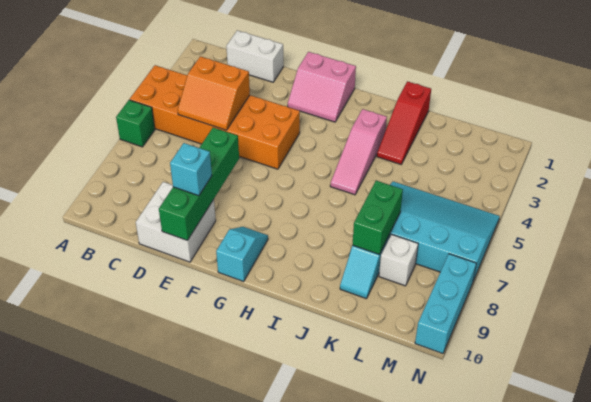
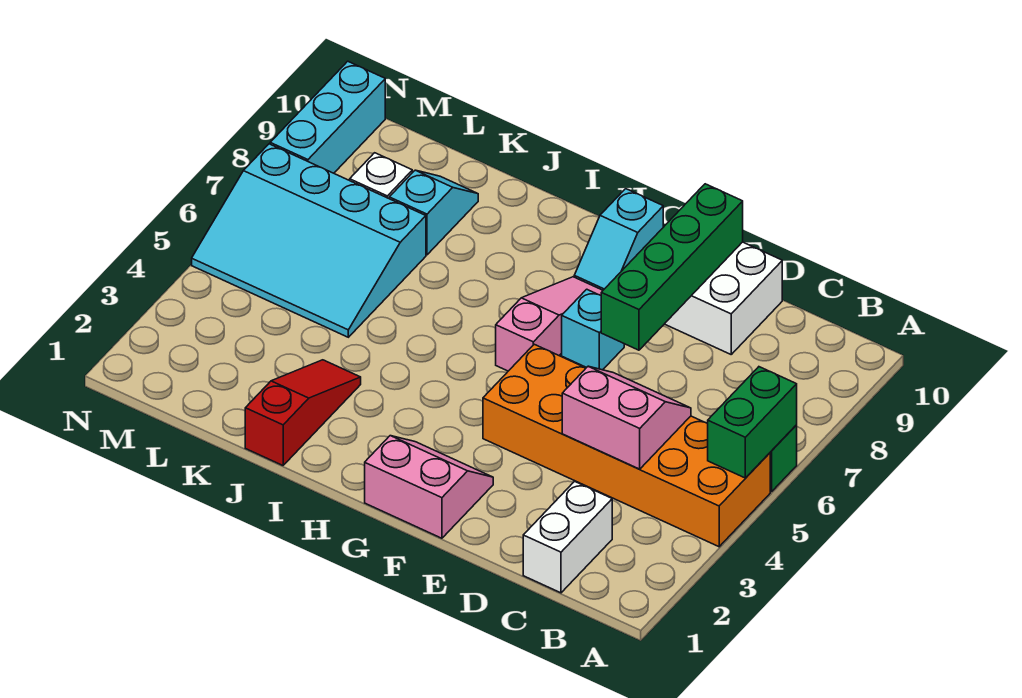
white brick C1:D1 level 1 -> white brick C1:C2 level 1
orange slope C4:D5 level 2 top 4 -> pink slope C4:D5 level 2 top 4
cyan brick E9 level 3 -> cyan brick F7 level 1
pink slope I3:I5 level 1 top 3 -> pink slope G6:G8 level 1 top 6
green brick K7:K8 level 2 -> green brick A5:A6 level 2

